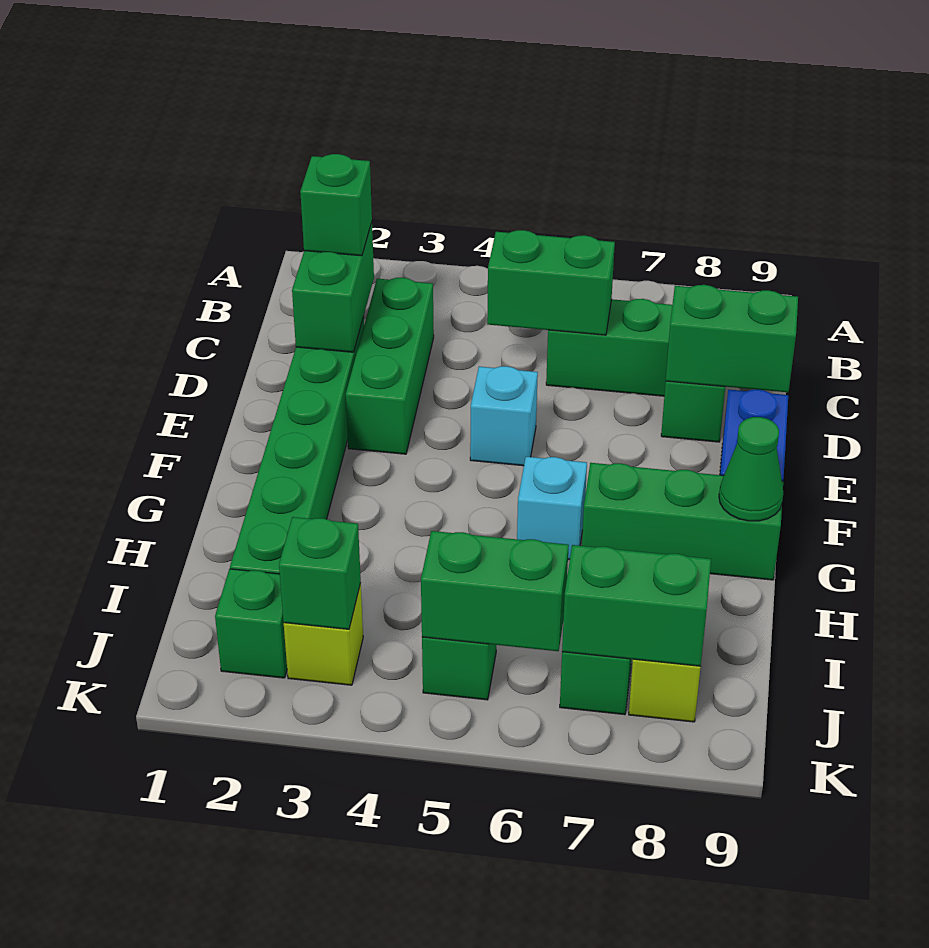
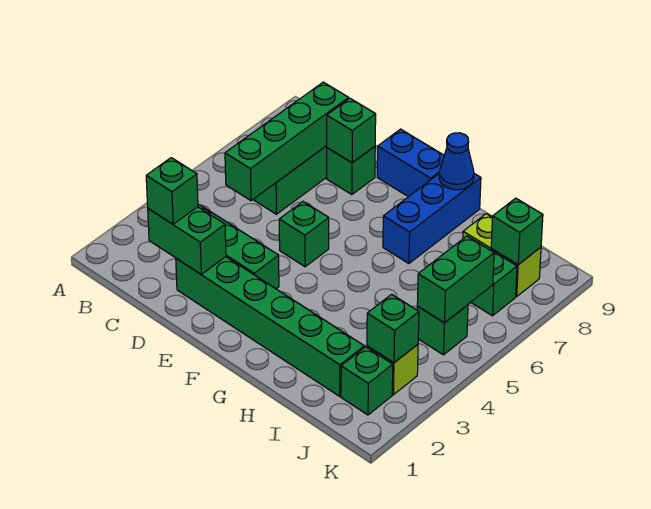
green brick C5:C6 level 2 -> green brick C5:C8 level 2
green brick D8:D9 level 2 -> green brick D8 level 2
cyan brick E5 level 1 -> green brick E5 level 1
cyan brick G6 level 1 -> none
green brick G7:G9 level 1 -> blue brick G7:G9 level 1
green cone G9 level 2 -> blue cone G9 level 2
green brick J7:J8 level 2 -> green brick J8 level 2

